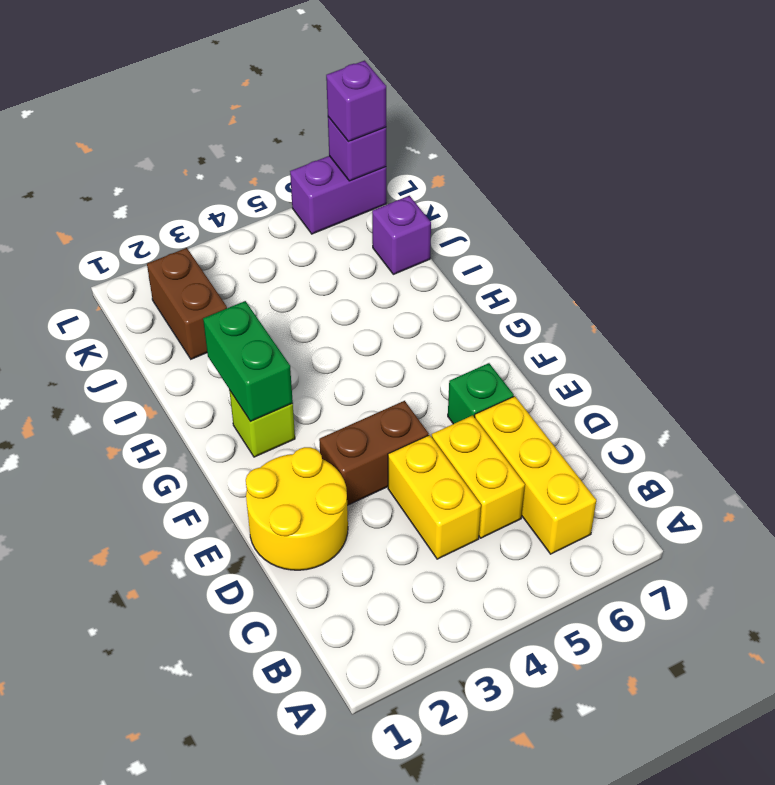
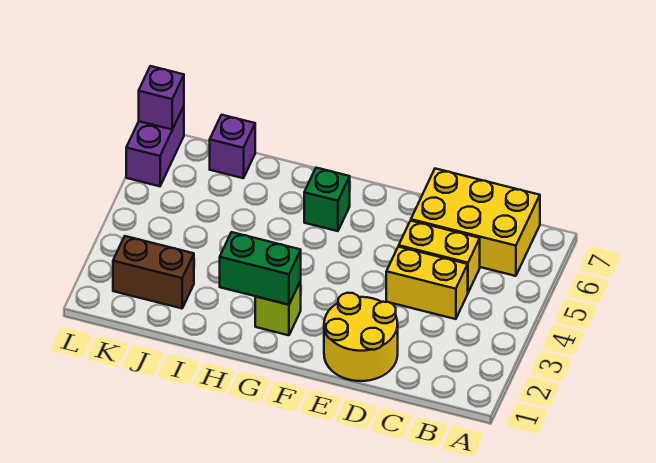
yellow brick B6:D6 level 1 -> yellow brick B6:D7 level 1
brown brick E3:E4 level 1 -> none
green brick E6 level 1 -> green brick G6 level 1
purple brick L7 level 3 -> none

